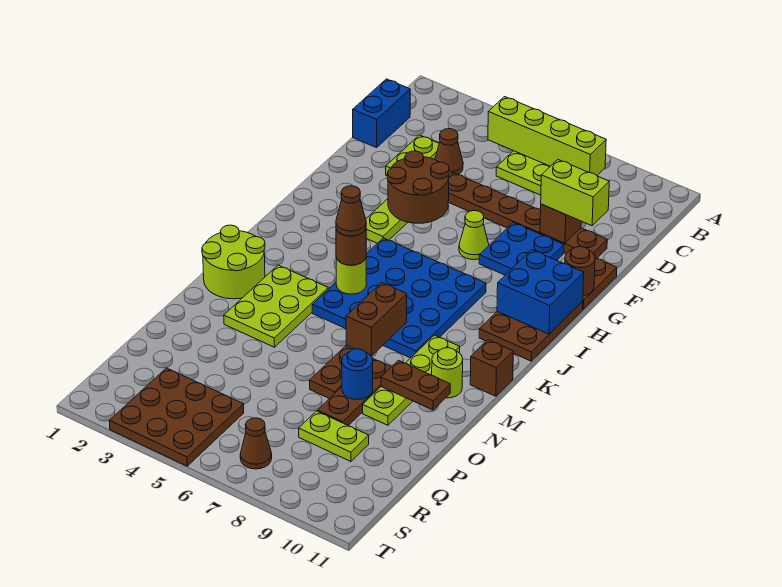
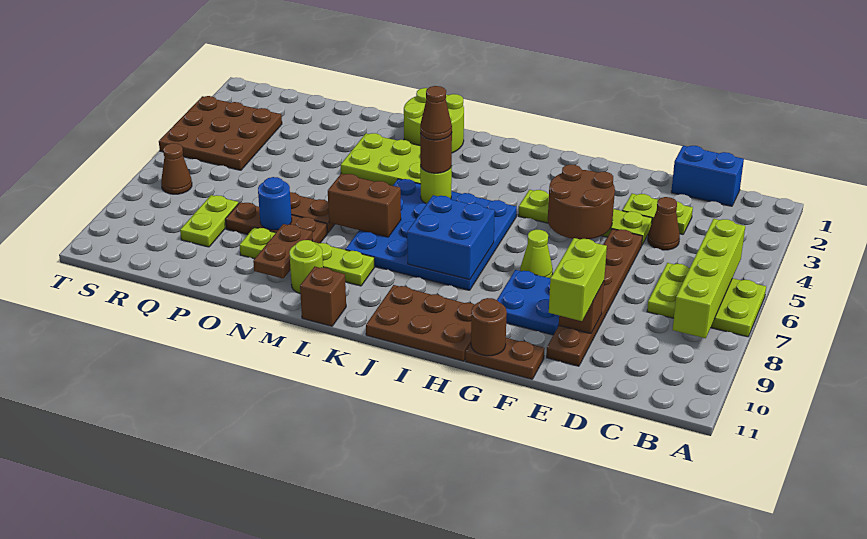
blue brick H10:I11 level 2 -> blue brick I7:J8 level 2

